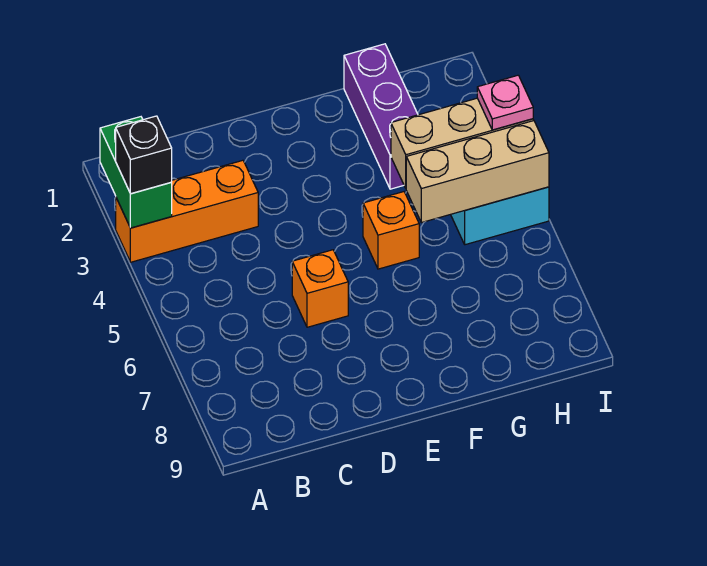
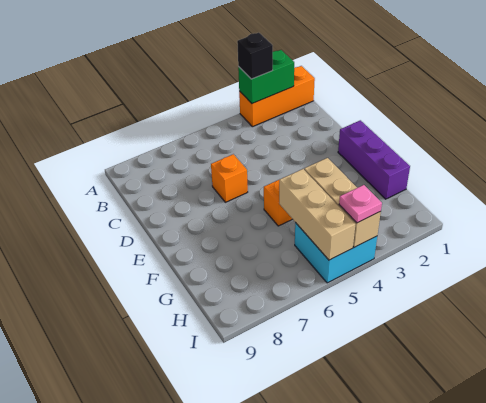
orange brick A3:C3 level 1 -> orange brick A1:A3 level 1
purple brick G1:G3 level 1 -> purple brick E1:G1 level 1

